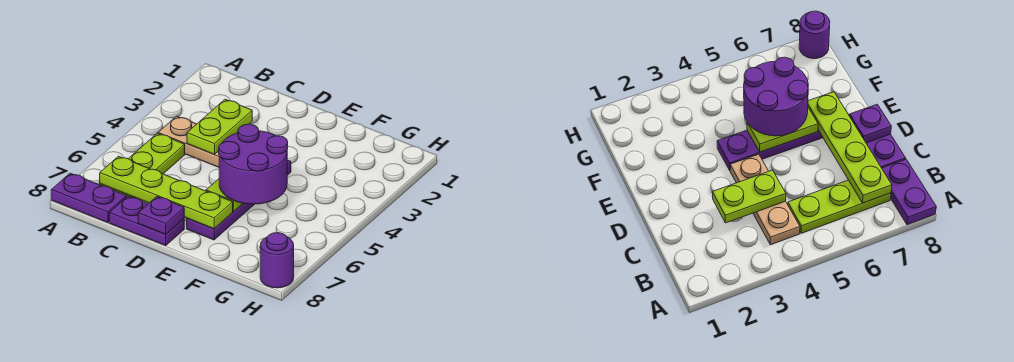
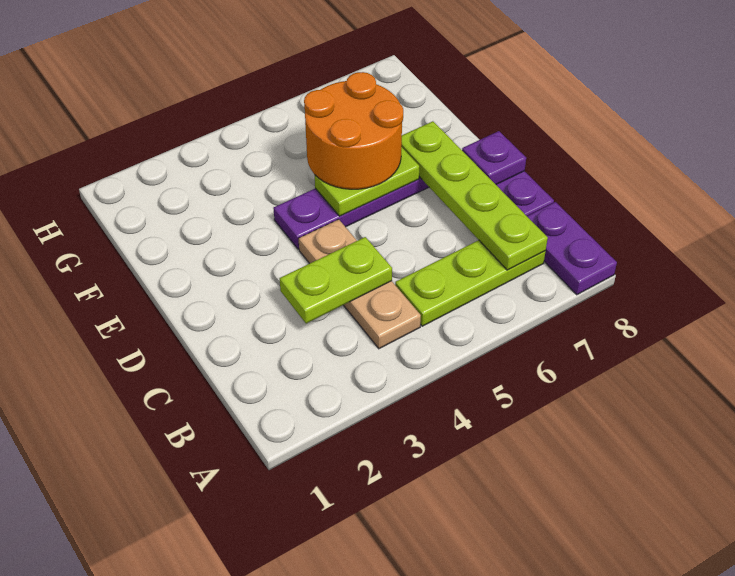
purple round brick E5:F6 level 3 -> orange round brick E5:F6 level 3
purple round brick H8 level 1 -> none

